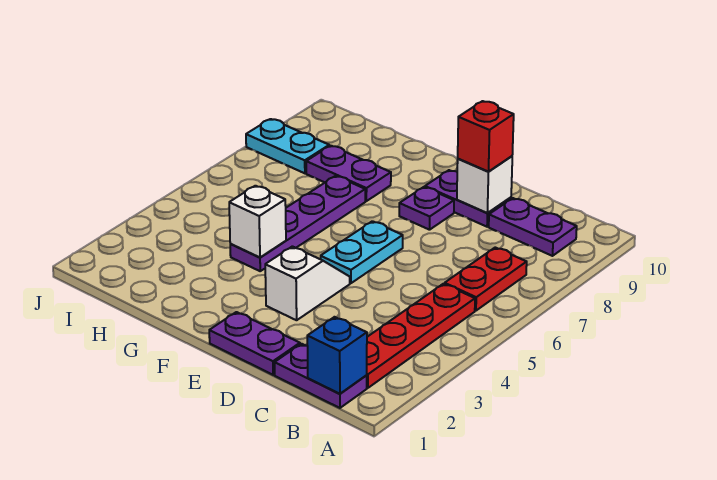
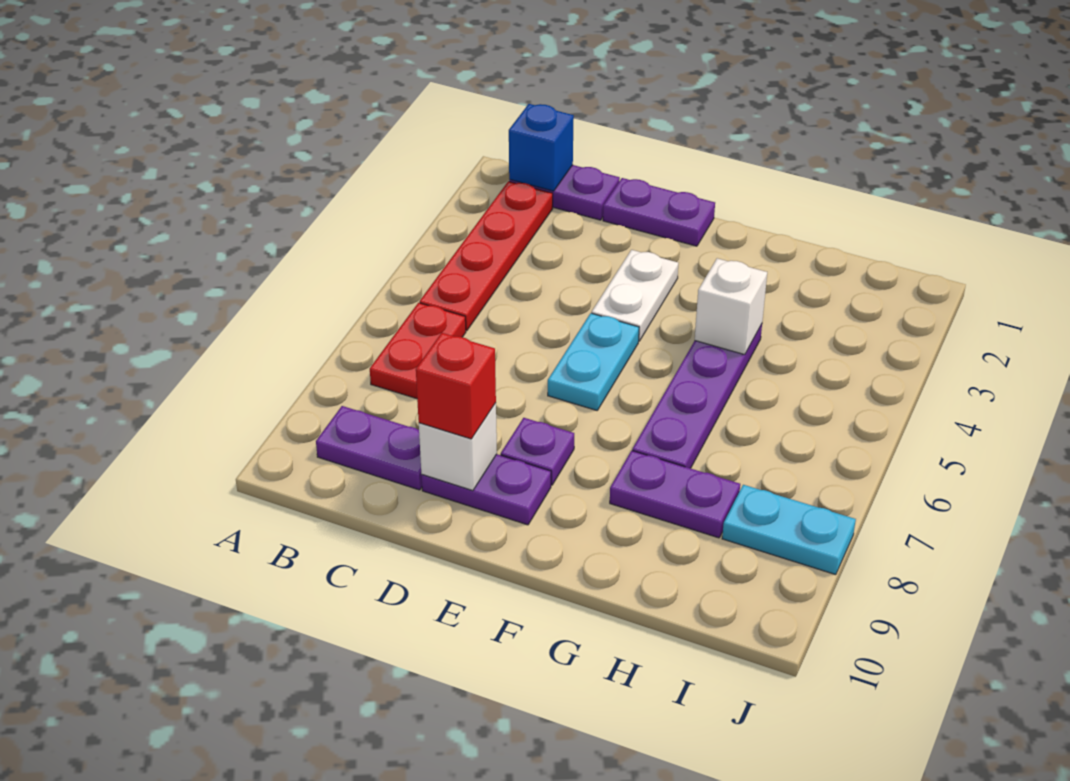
white slope E3:E4 level 1 top 3 -> white plate E3:E4 level 1

